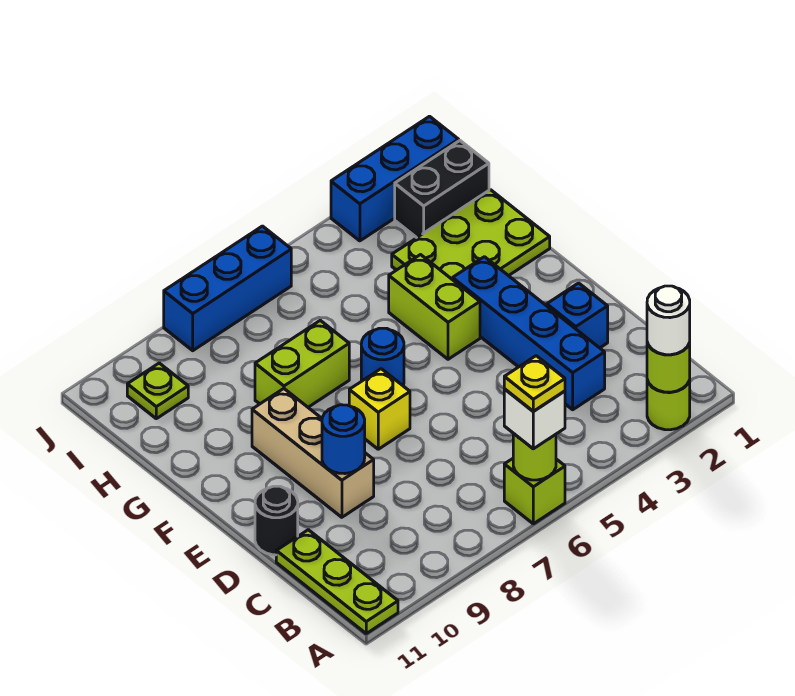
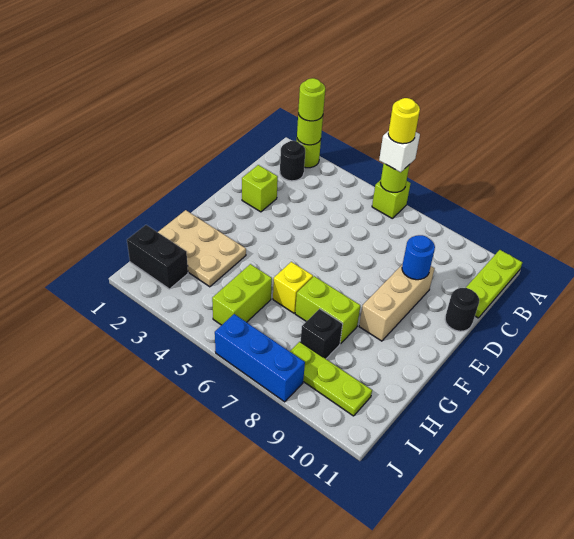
white round brick A2 level 3 -> lime round brick A2 level 3
yellow plate A6 level 4 -> yellow round brick A6 level 4
none -> black round brick B2 level 1
blue brick C3:F3 level 1 -> none
blue brick D2 level 1 -> lime brick D2 level 1
yellow brick E7 level 1 -> yellow brick G6 level 1
lime brick F4:G4 level 1 -> lime brick H5:I5 level 1
blue round brick F6 level 1 -> none
lime plate G1:H3 level 1 -> tan plate G1:H3 level 1
none -> black brick H8 level 1
lime plate I10 level 1 -> lime plate I8:I10 level 1
blue brick J1:J3 level 1 -> none

